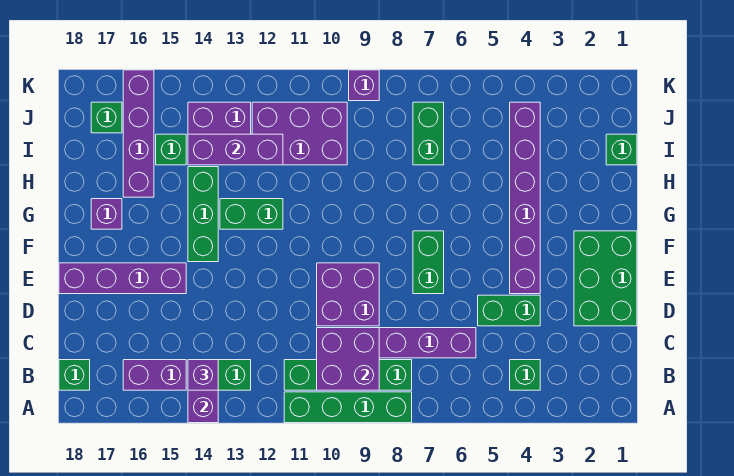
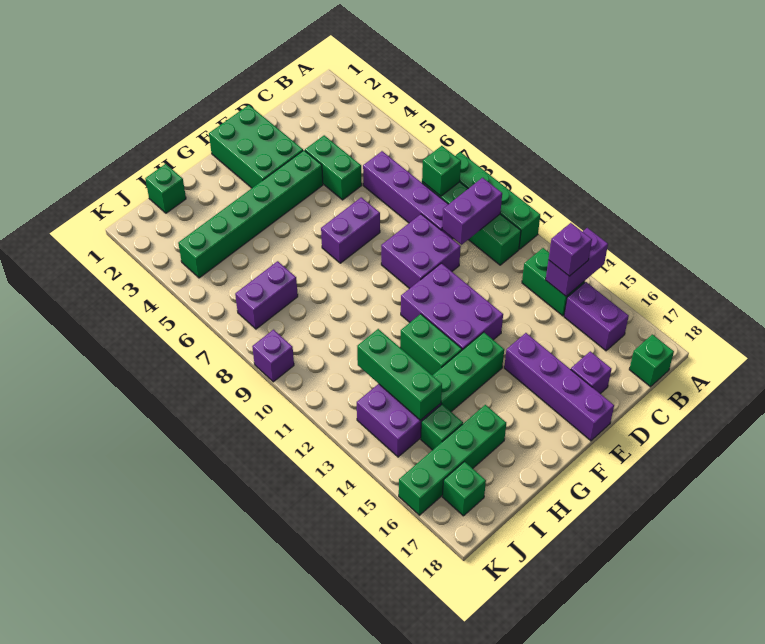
green brick B4 level 1 -> green brick B8 level 2
purple brick B9:C10 level 2 -> purple brick B10:C10 level 2
green brick D1:F2 level 1 -> green brick E1:F3 level 1
purple brick E4:J4 level 1 -> green brick E4:J4 level 1
green brick E7:F7 level 1 -> purple brick E7:F7 level 1
purple brick G17 level 1 -> purple brick D17 level 1
purple brick H16:K16 level 1 -> green brick H16:K16 level 1
green brick I7:J7 level 1 -> purple brick I7:J7 level 1
purple brick I10:J12 level 1 -> purple brick E11:F13 level 1
purple brick I12:I14 level 2 -> green brick I12:I14 level 2

